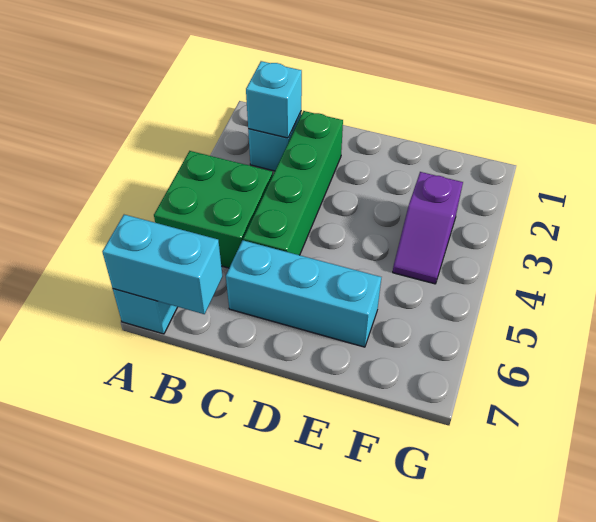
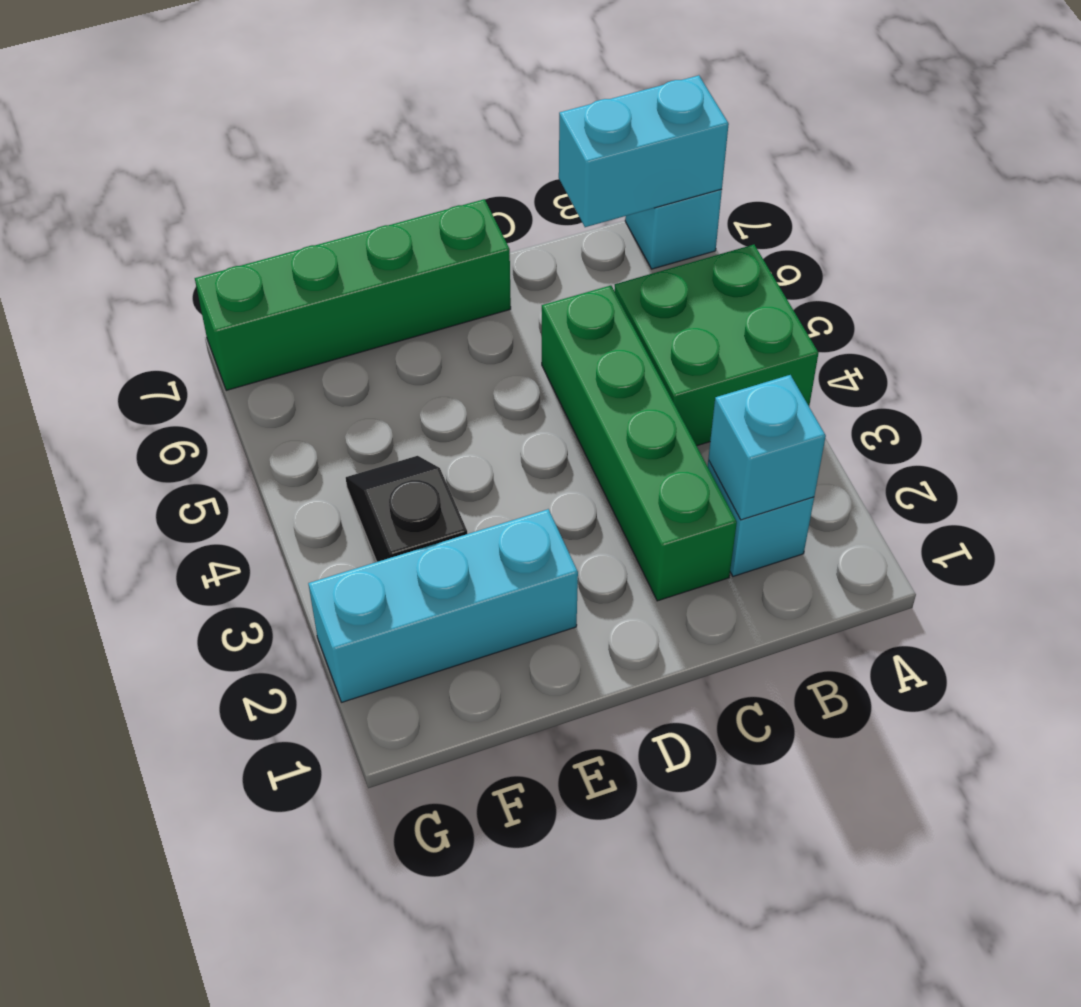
cyan brick C6:E6 level 1 -> cyan brick E2:G2 level 1
none -> green brick D7:G7 level 1
purple slope F3:F4 level 1 top 3 -> black slope F3:F4 level 1 top 3

